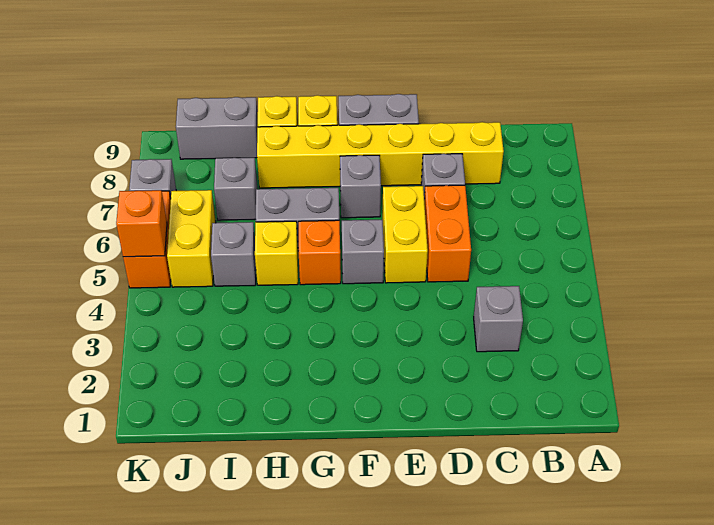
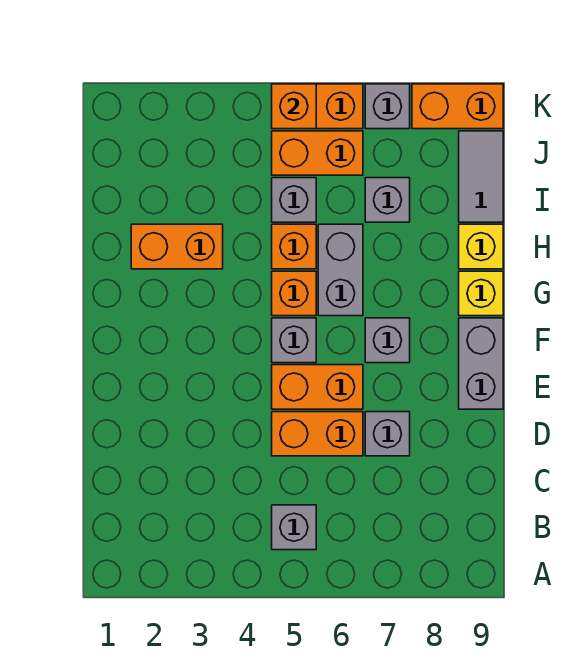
grey brick C3 level 1 -> grey brick B5 level 1
yellow brick C8:H8 level 1 -> none
yellow brick E5:E6 level 1 -> orange brick E5:E6 level 1
none -> orange brick H2:H3 level 1
yellow brick H5 level 1 -> orange brick H5 level 1
grey brick I9:J9 level 1 -> grey tile I9:J9 level 1
yellow brick J5:J6 level 1 -> orange brick J5:J6 level 1
none -> orange brick K8:K9 level 1

